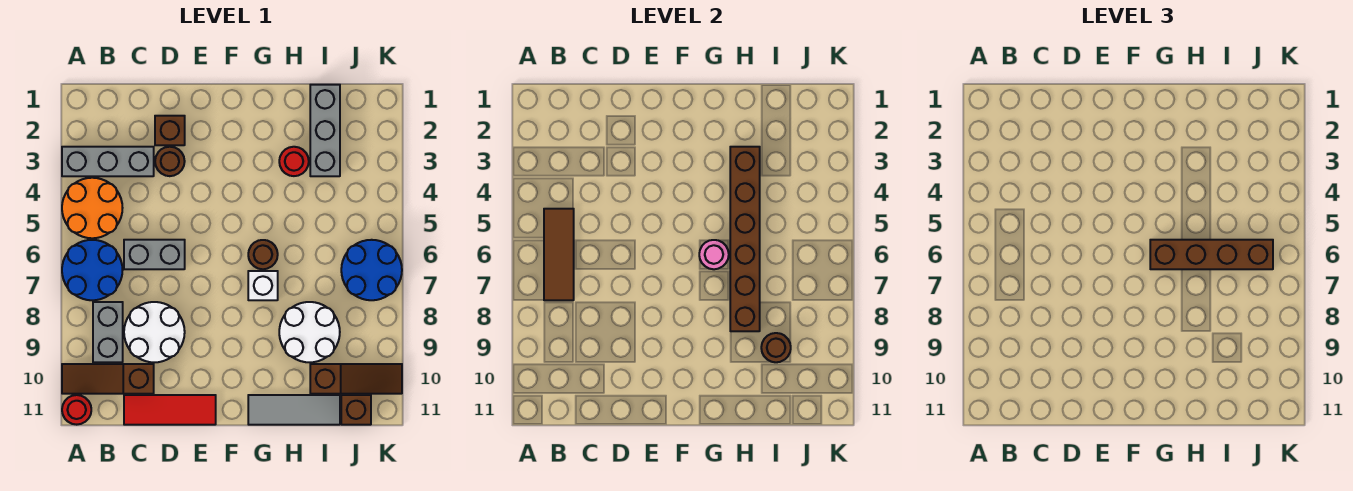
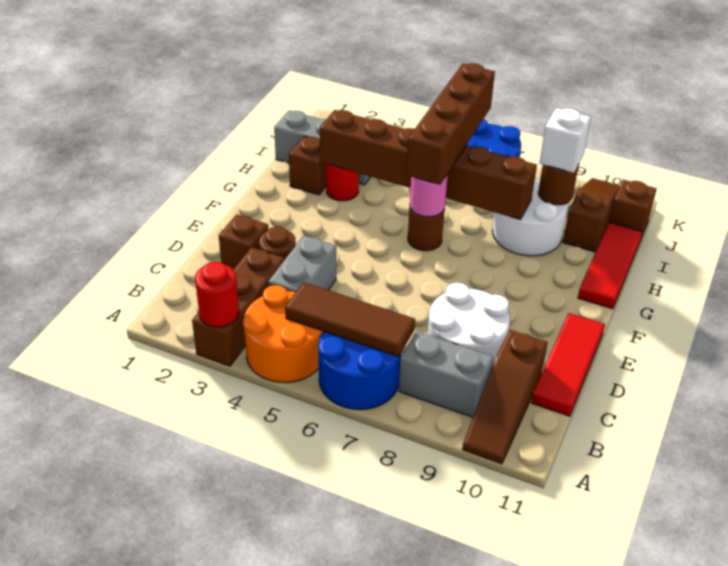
grey brick A3:C3 level 1 -> brown brick A3:C3 level 1
red round brick A11 level 1 -> red round brick A3 level 2
grey brick C6:D6 level 1 -> grey brick C4:D4 level 1
white brick G7 level 1 -> white brick I9 level 3
grey tile G11:I11 level 1 -> red tile G11:I11 level 1
none -> brown brick H2 level 1

